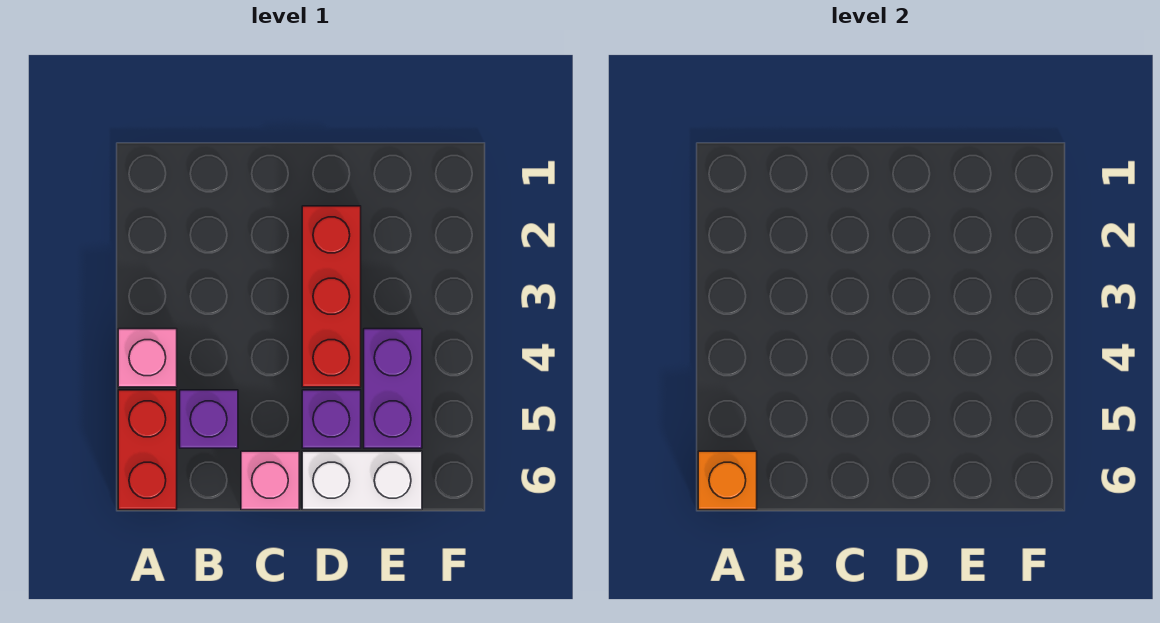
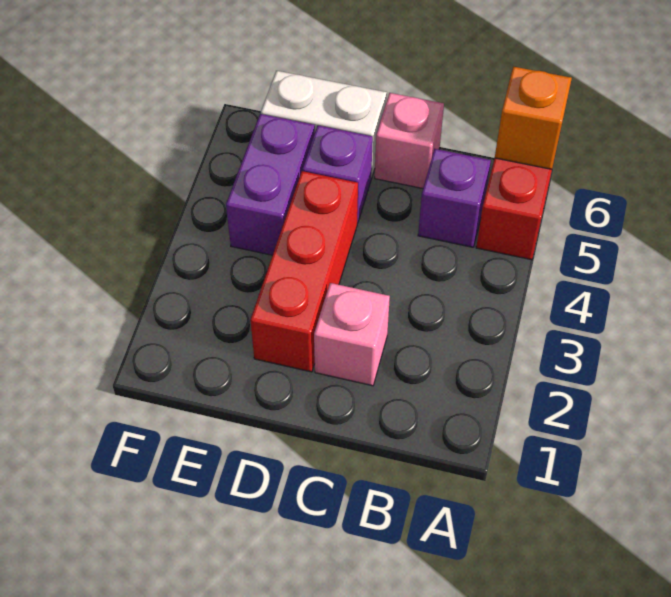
pink brick A4 level 1 -> pink brick C2 level 1

